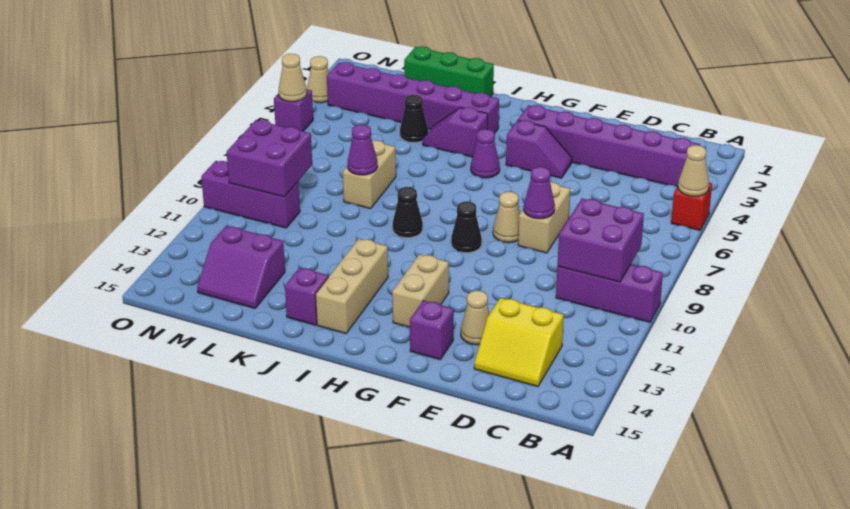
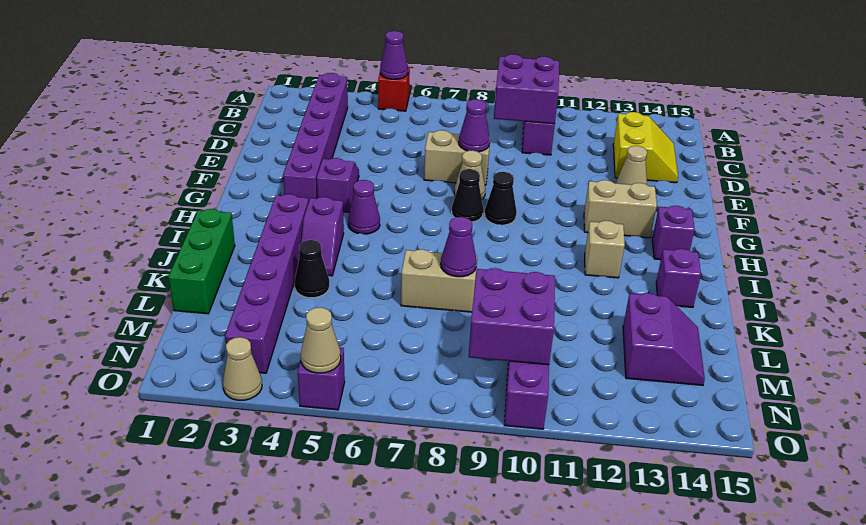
tan cone A5 level 2 -> purple cone A5 level 2
purple brick F14 level 1 -> purple brick H14 level 1
black cone I9 level 1 -> black cone G8 level 1
tan brick I12:I14 level 1 -> tan brick I12 level 1

